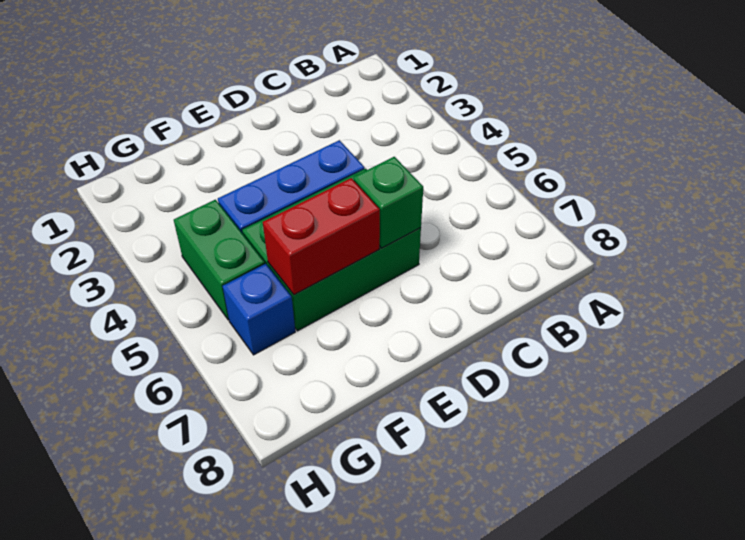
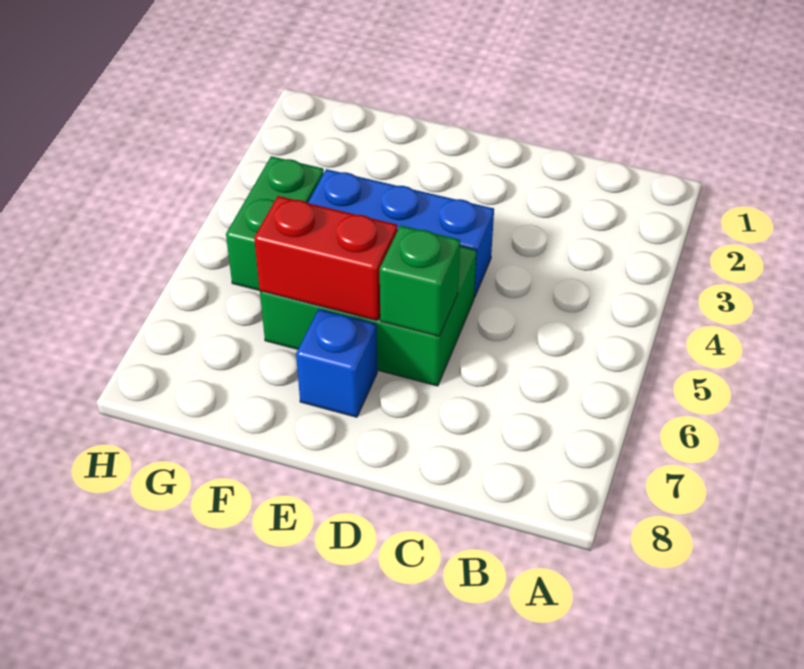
blue brick G6 level 1 -> blue brick E7 level 1

